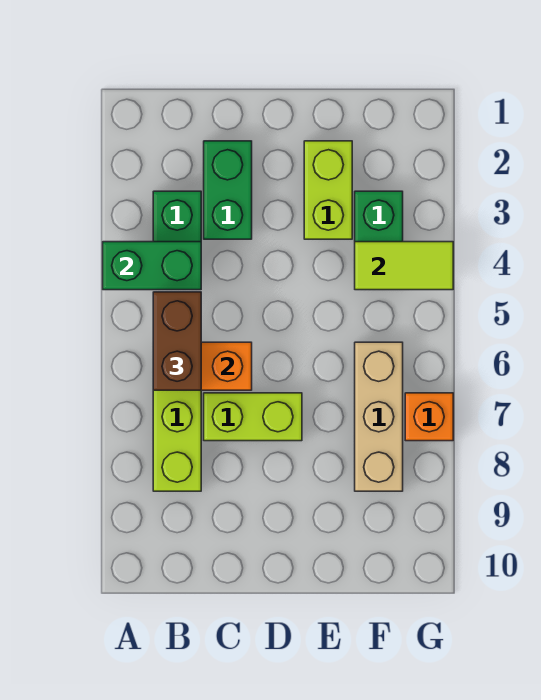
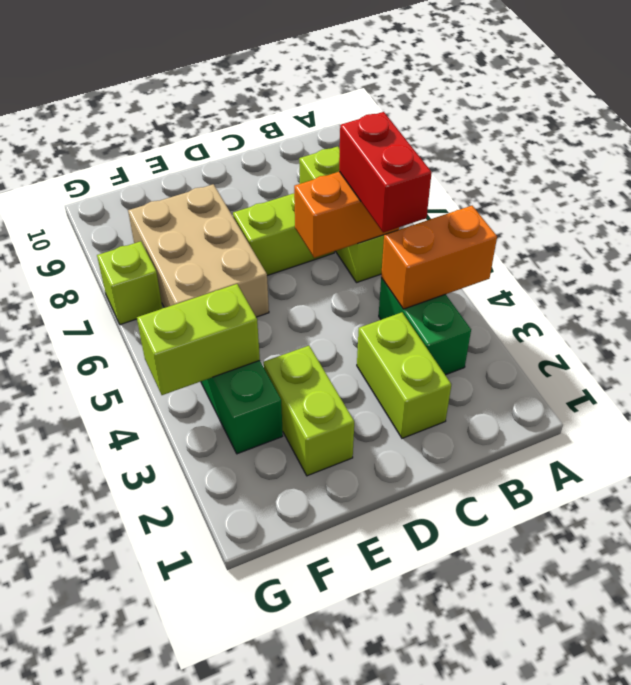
green brick A4:B4 level 2 -> orange brick A4:B4 level 2
brown brick B5:B6 level 3 -> red brick B5:B6 level 3
green brick C2:C3 level 1 -> lime brick C2:C3 level 1
lime tile F4:G4 level 2 -> lime brick F4:G4 level 2
tan brick F6:F8 level 1 -> tan brick E6:F8 level 1
orange brick G7 level 1 -> lime brick G7 level 1

